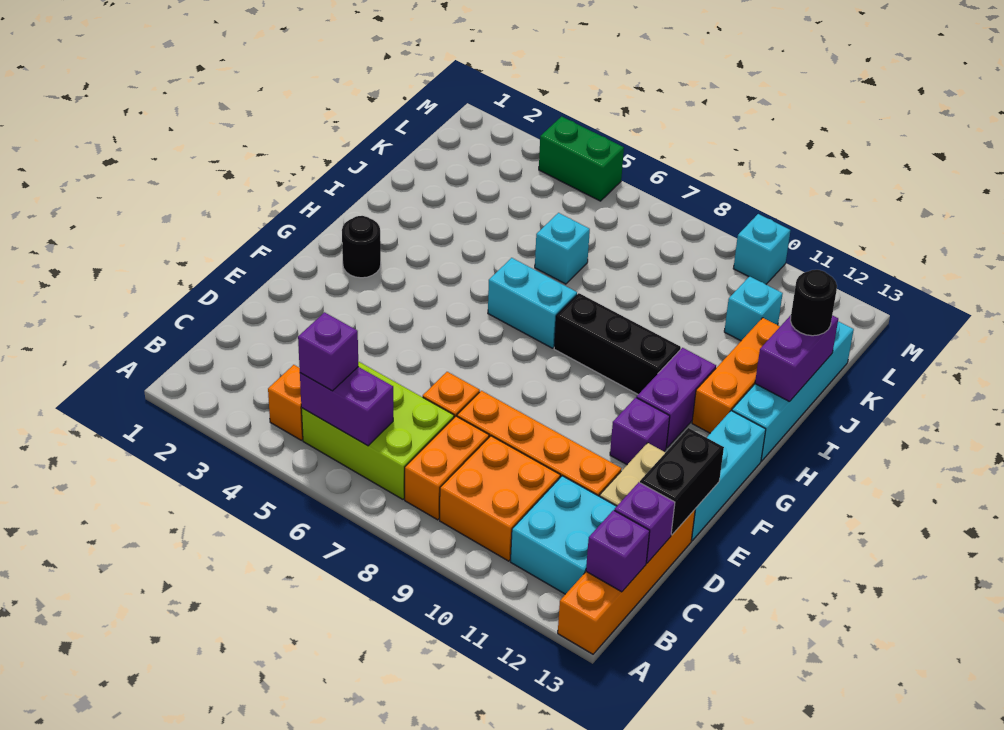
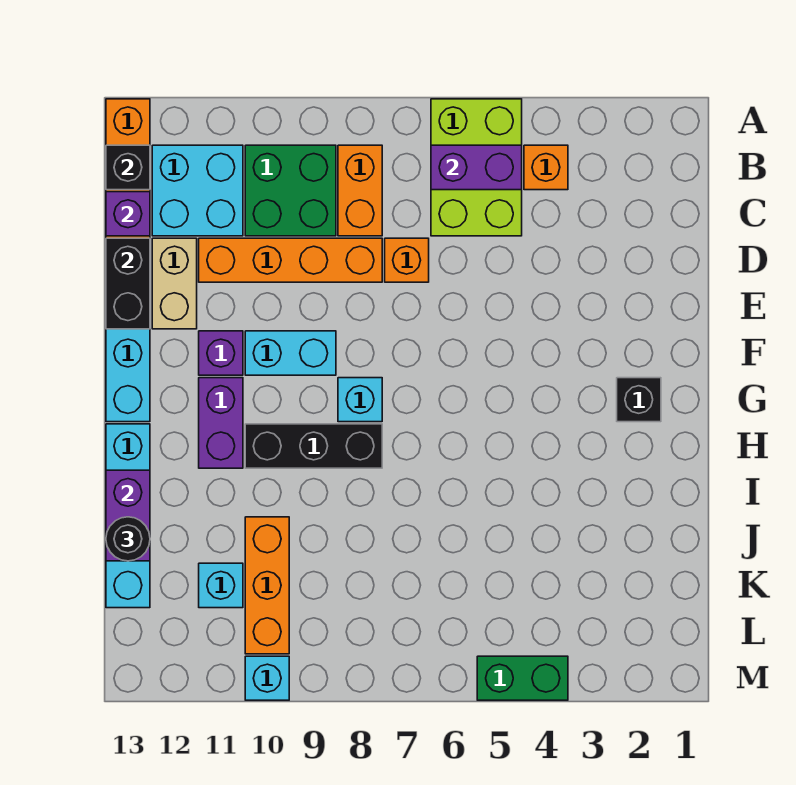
lime brick B5:C7 level 1 -> lime brick A5:C6 level 1
purple brick B5 level 3 -> none
orange brick B9:C10 level 1 -> green brick B9:C10 level 1
purple brick B13 level 2 -> black brick B13 level 2
black round brick G2 level 1 -> black brick G2 level 1
cyan brick H6:H7 level 1 -> cyan brick F9:F10 level 1
orange brick H12:J12 level 1 -> orange brick J10:L10 level 1
cyan brick J6 level 1 -> cyan brick G8 level 1

